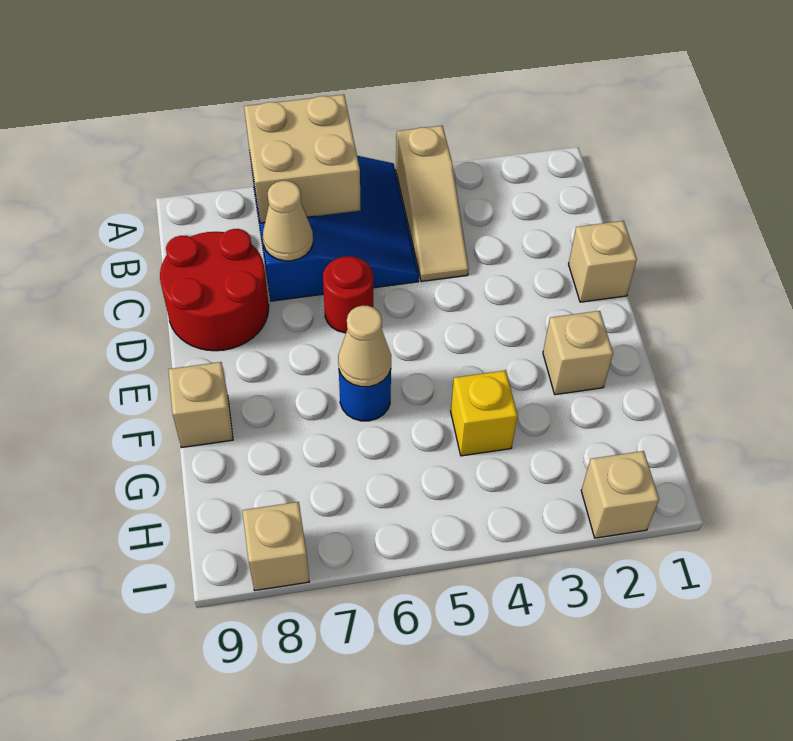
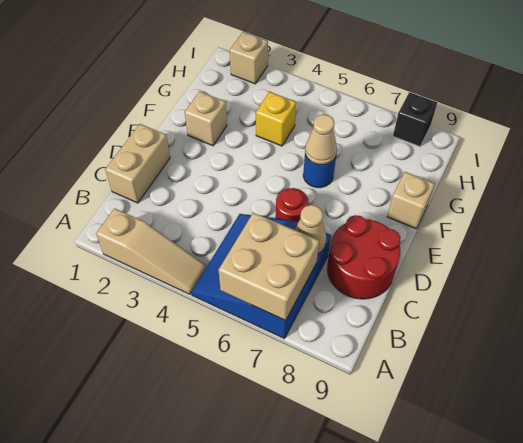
tan slope A4:C4 level 1 top A -> tan slope A2:A4 level 1 top 2
tan brick D1 level 1 -> tan brick C1:D1 level 1
tan brick I8 level 1 -> black brick I8 level 1

